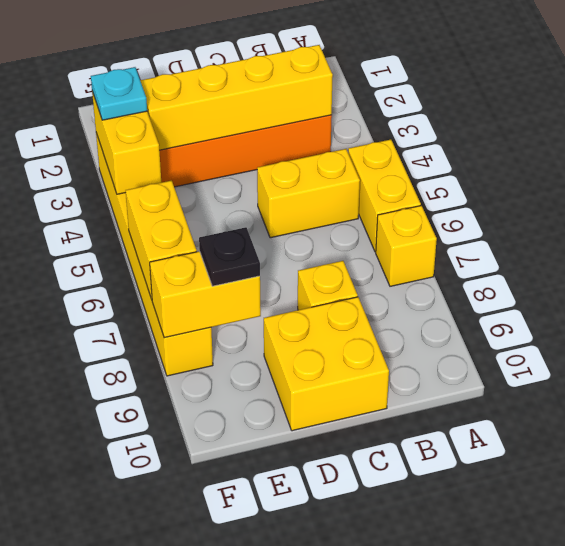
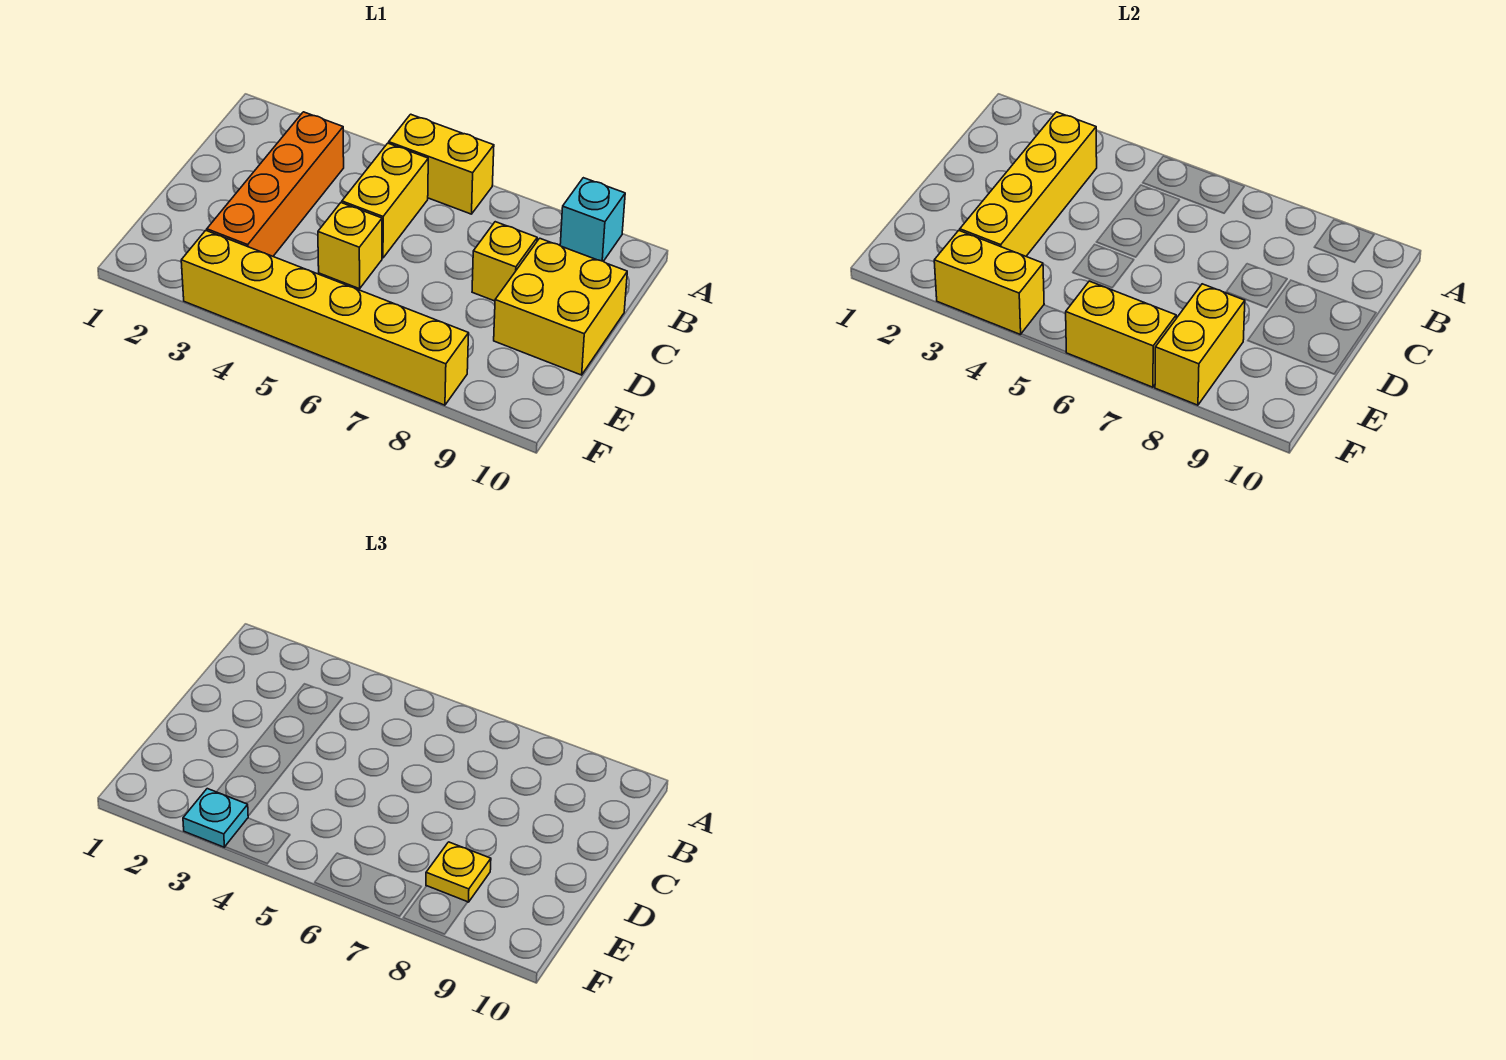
yellow brick A7 level 1 -> yellow brick D5 level 1
none -> cyan brick A9 level 1
black plate E8 level 3 -> yellow plate E8 level 3

